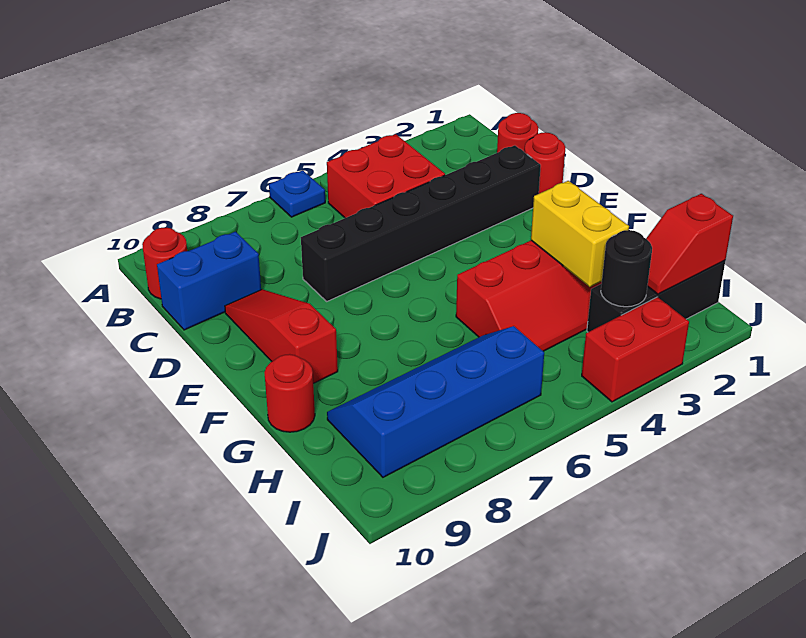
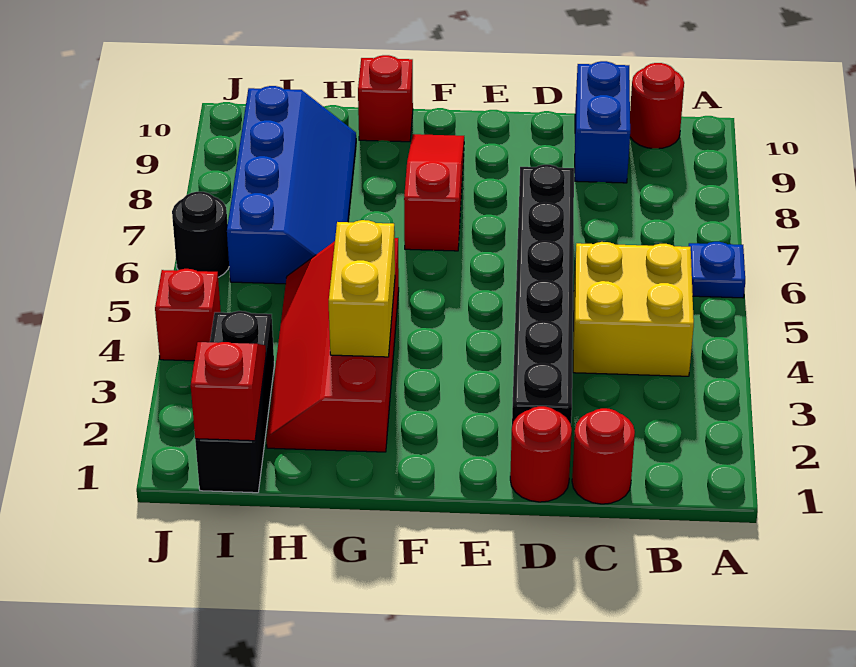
red brick B4:C5 level 1 -> yellow brick B4:C5 level 1
red slope D9:F9 level 1 top F -> red slope F7:F9 level 1 top 7
yellow brick G3:H3 level 2 -> yellow brick G3:G4 level 2
red round brick G10 level 1 -> red brick G10 level 1
black round brick I3 level 2 -> black round brick J6 level 1
red brick J3:J4 level 1 -> red brick J4 level 1

